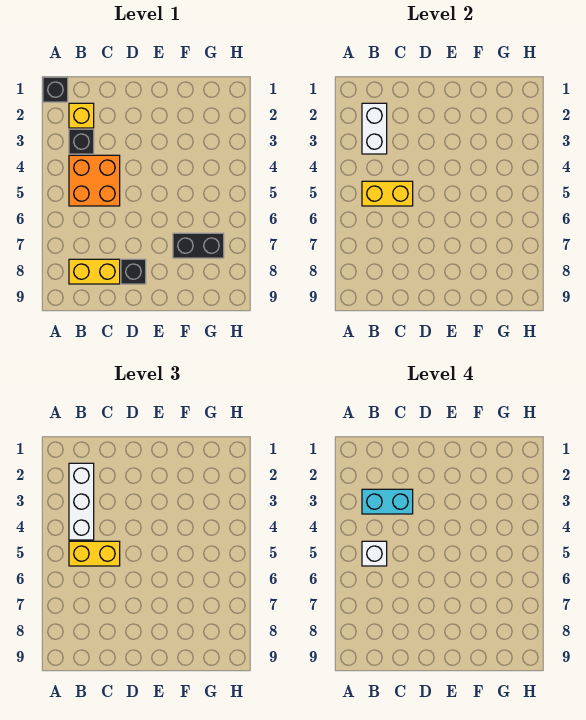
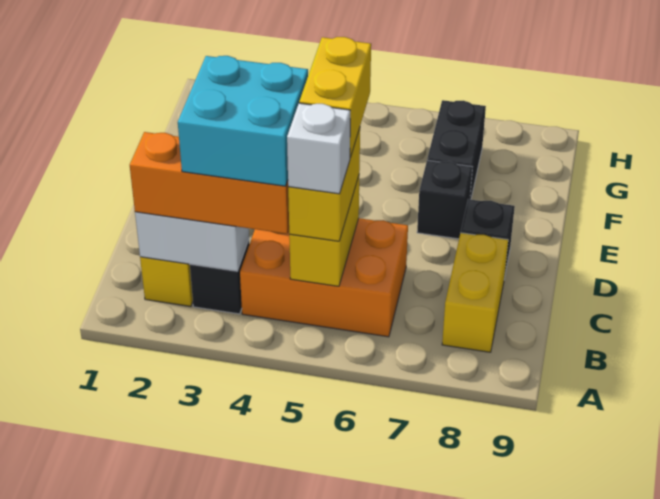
black brick A1 level 1 -> black brick E7 level 1
white brick B2:B4 level 3 -> orange brick B2:B4 level 3
cyan brick B3:C3 level 4 -> cyan brick B3:C4 level 4
orange brick B4:C5 level 1 -> orange brick B4:C6 level 1
none -> yellow brick C5:D5 level 4

